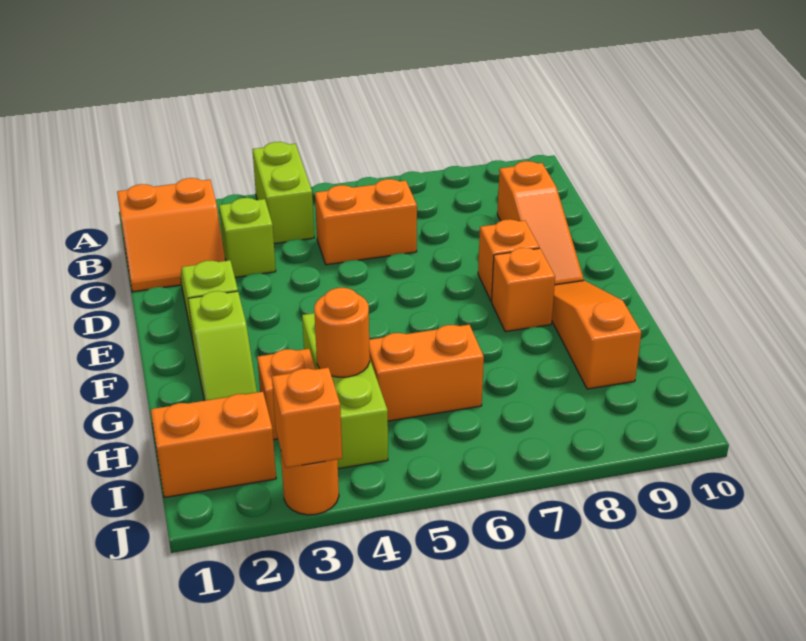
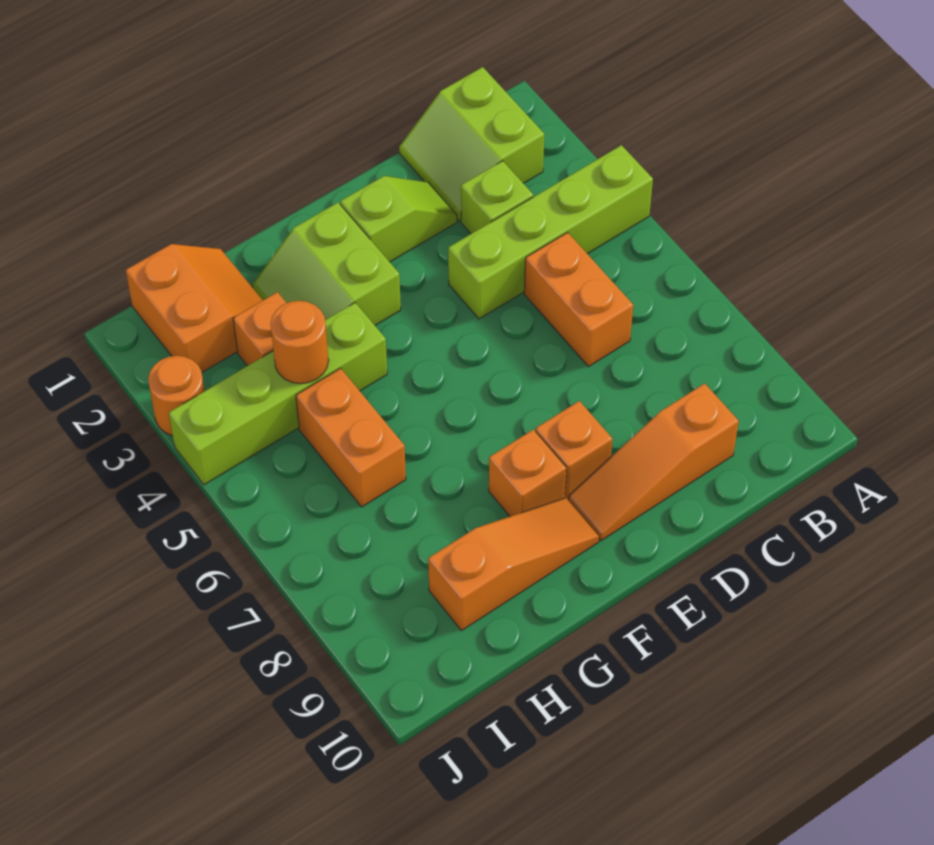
lime brick A4:B4 level 1 -> lime brick A4:D4 level 1
orange slope B1:C2 level 1 top B -> lime slope B1:C2 level 1 top B
lime slope F2:G2 level 1 top F -> lime slope F2:G3 level 1 top F
lime brick G4:I4 level 1 -> lime brick G4:J4 level 1
orange brick J3 level 2 -> none

